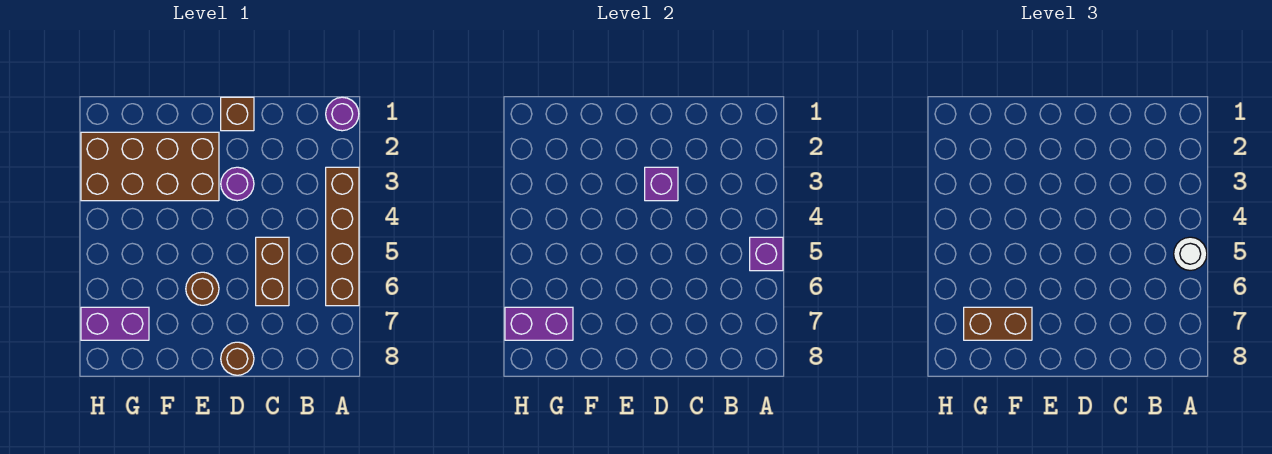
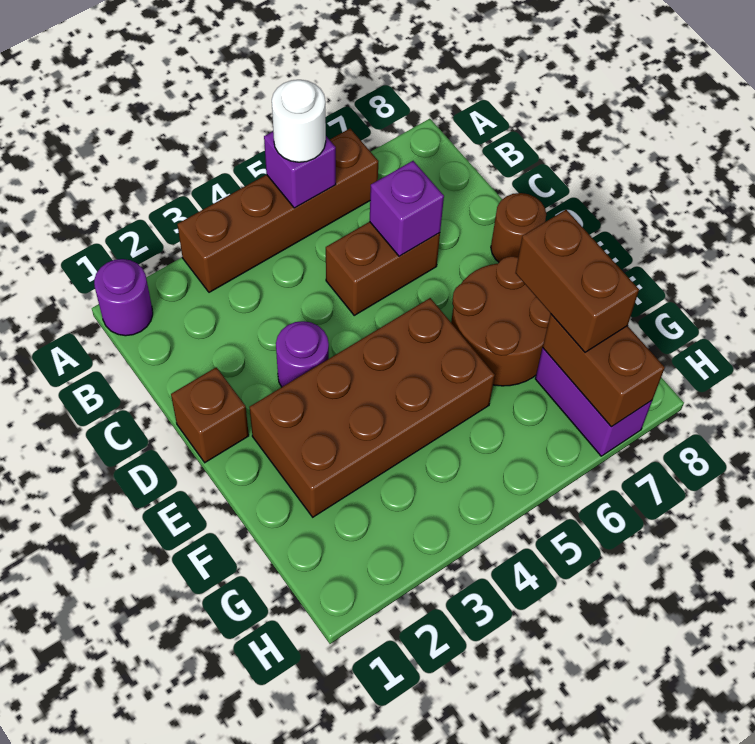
purple brick D3 level 2 -> purple brick C6 level 2
brown brick E2:H3 level 1 -> brown brick E2:F5 level 1
brown round brick E6 level 1 -> brown round brick E6:F7 level 1
purple brick G7:H7 level 2 -> brown brick G7:H7 level 2

